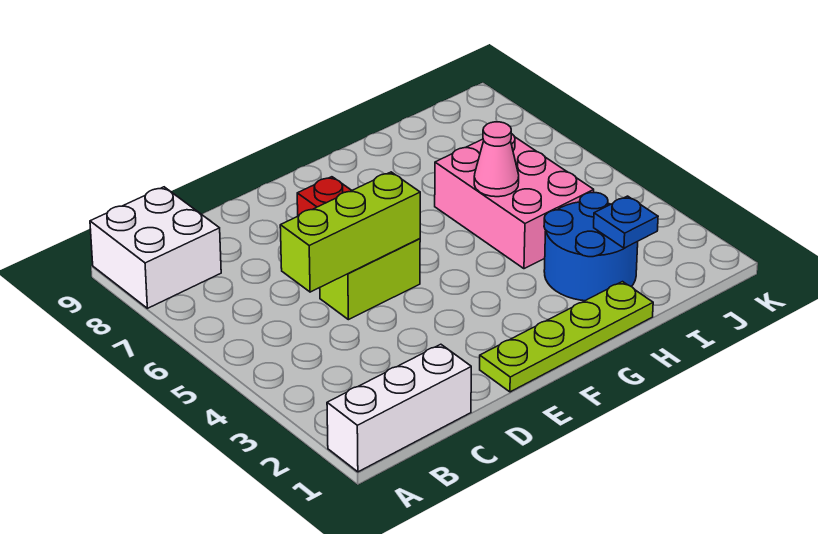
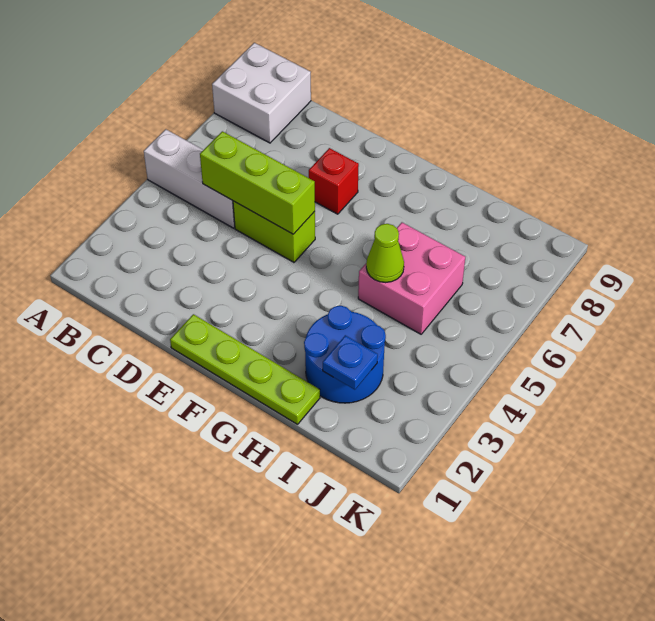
white brick A1:C1 level 1 -> white brick A5:C5 level 1
pink brick H4:I6 level 1 -> pink brick H5:I6 level 1
pink cone H5 level 2 -> lime cone H5 level 2

